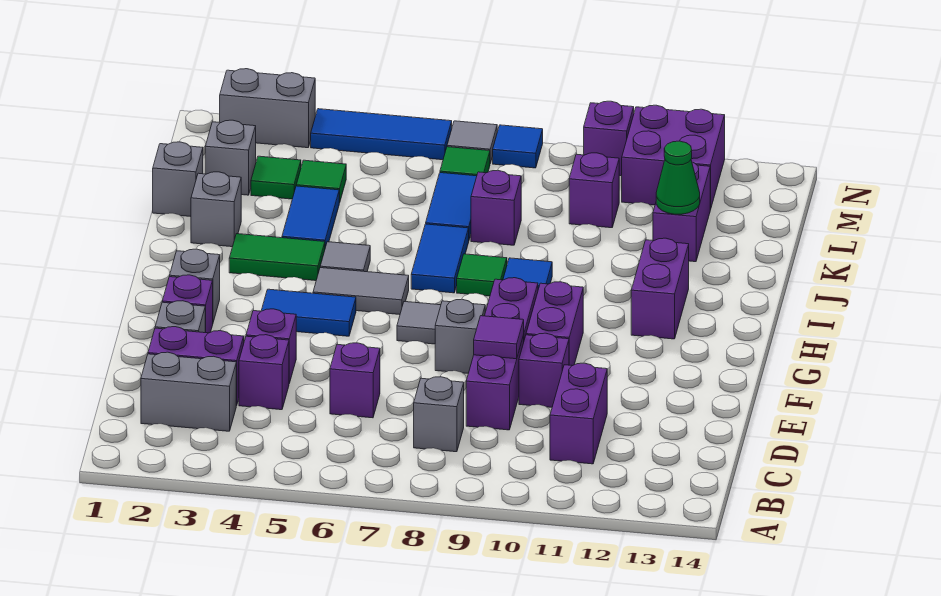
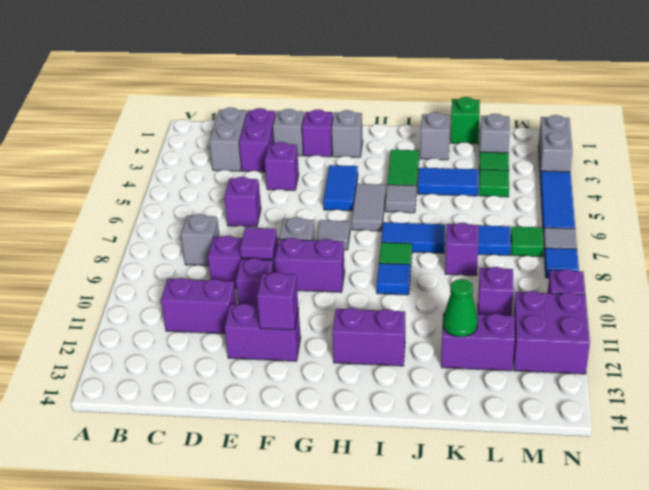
purple brick D4 level 1 -> purple brick F12 level 2
purple brick F10:G10 level 1 -> purple brick E12:F12 level 1
grey brick K1 level 1 -> green brick K1 level 1

